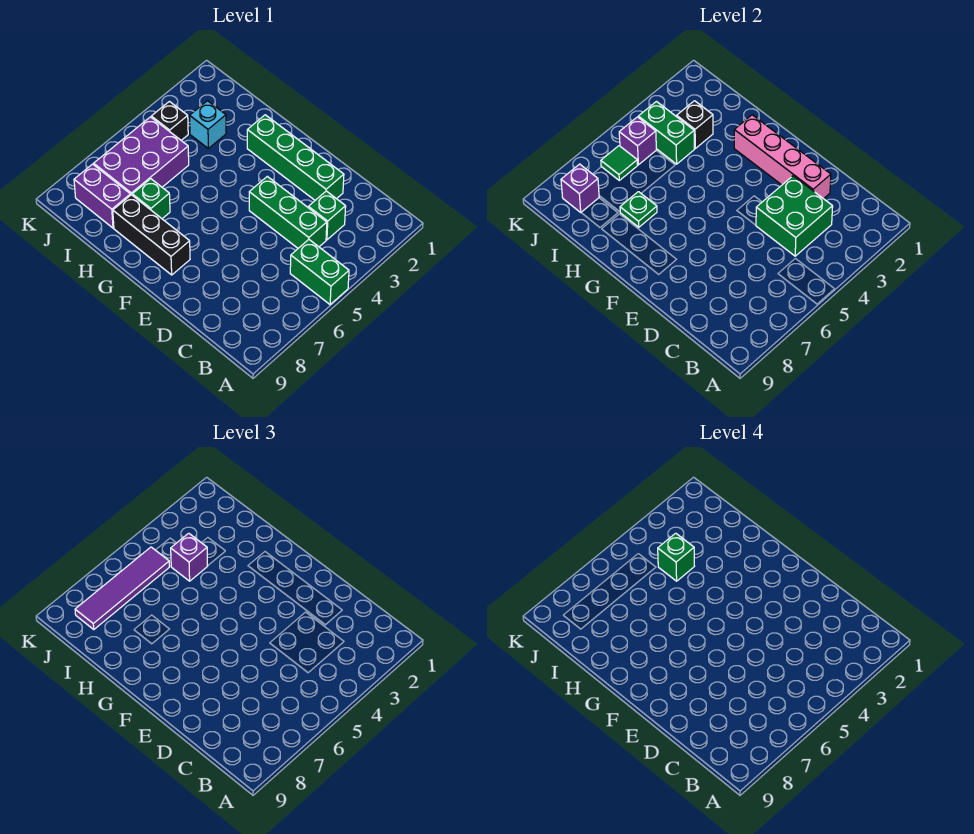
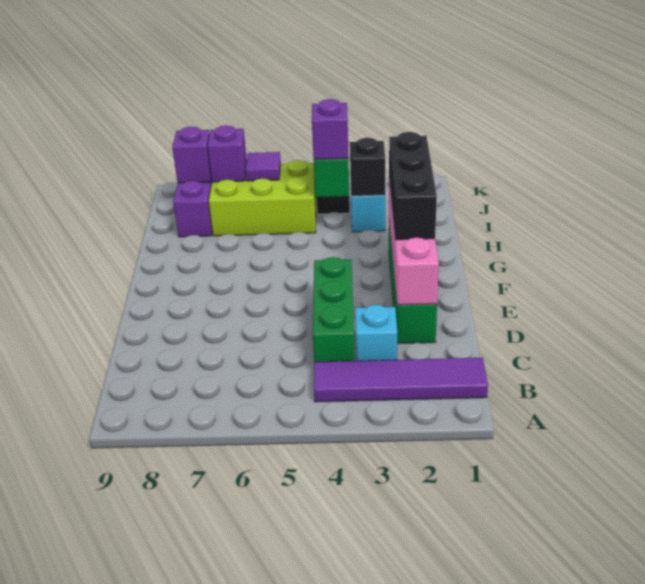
green brick A5:B5 level 1 -> none
green brick C3 level 1 -> cyan brick C3 level 1
green brick C3:D4 level 2 -> none
black brick F8:H8 level 1 -> black brick E2:G2 level 3
green brick H7 level 1 -> none
green plate H7 level 2 -> none
green brick I4 level 4 -> none
purple brick I5:J7 level 1 -> lime brick I5:J7 level 1
purple brick J5 level 2 -> purple brick J7 level 2
purple tile J5:J8 level 3 -> purple tile B1:B4 level 1
green tile J6 level 2 -> purple tile J6 level 2

